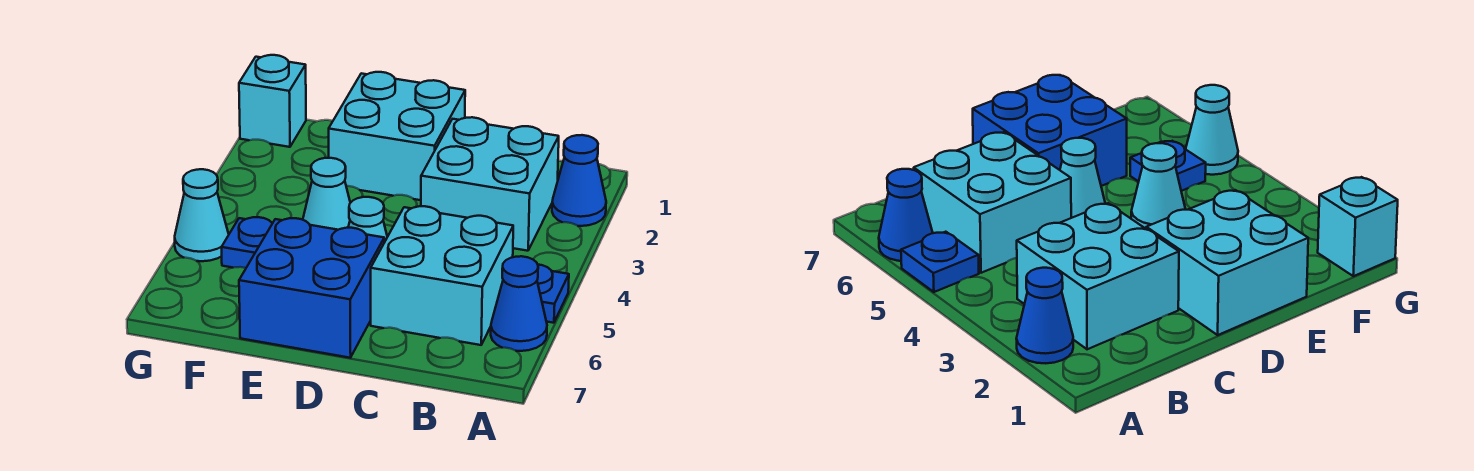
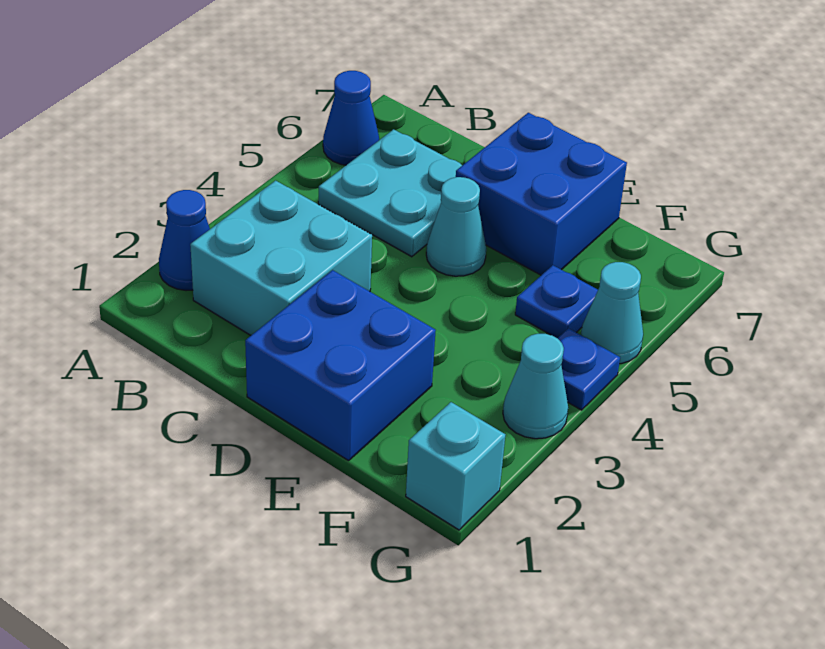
blue plate A5 level 1 -> blue plate G4 level 1
cyan brick B5:C6 level 1 -> cyan plate B5:C6 level 1
cyan brick D1:E2 level 1 -> blue brick D1:E2 level 1
cyan cone E4 level 1 -> cyan cone G3 level 1

